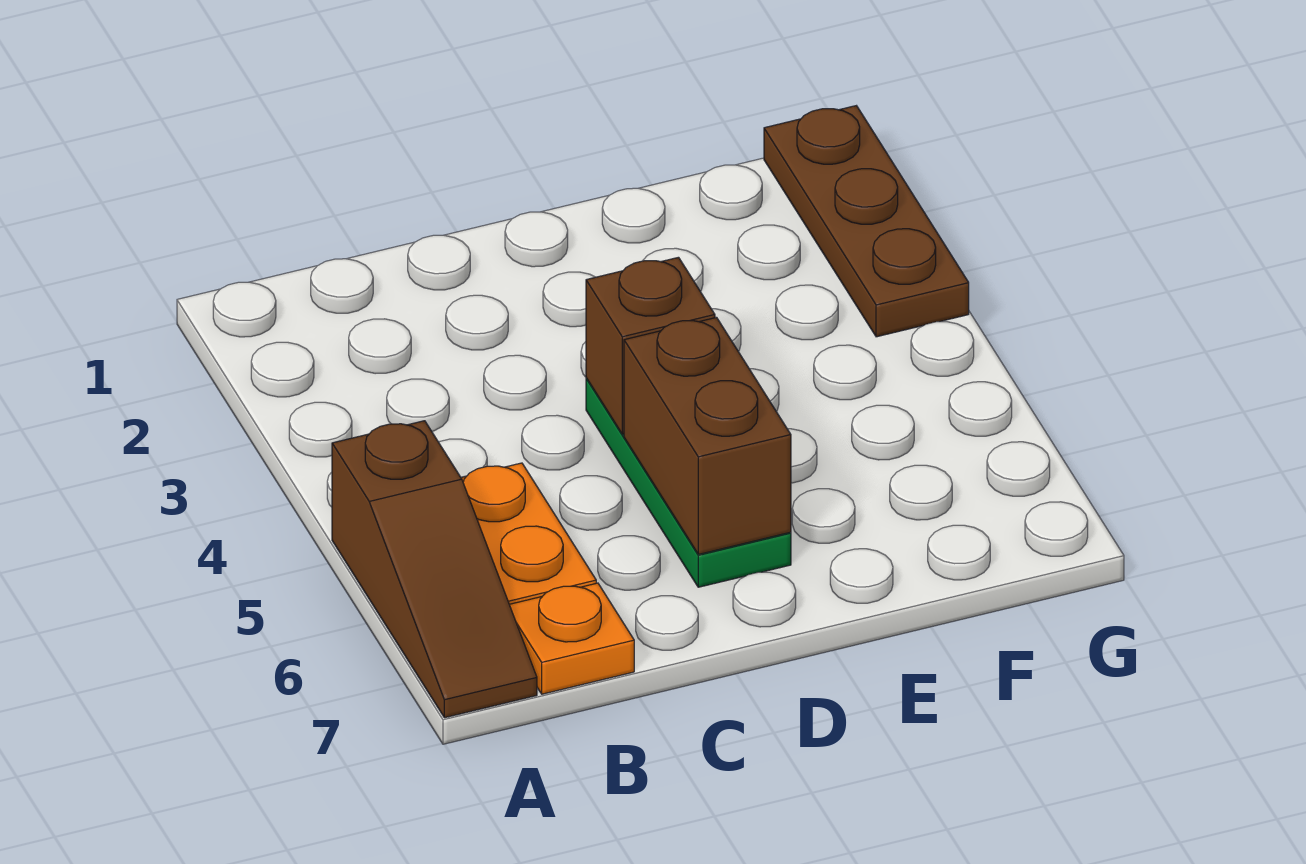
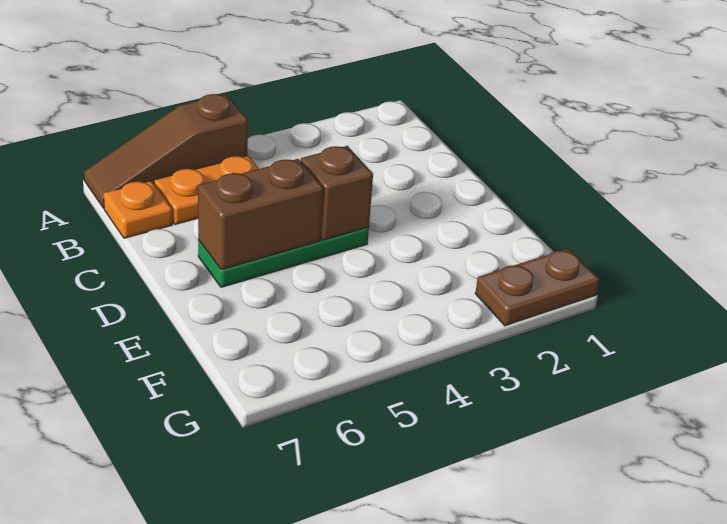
brown plate G1:G3 level 1 -> brown plate G1:G2 level 1

